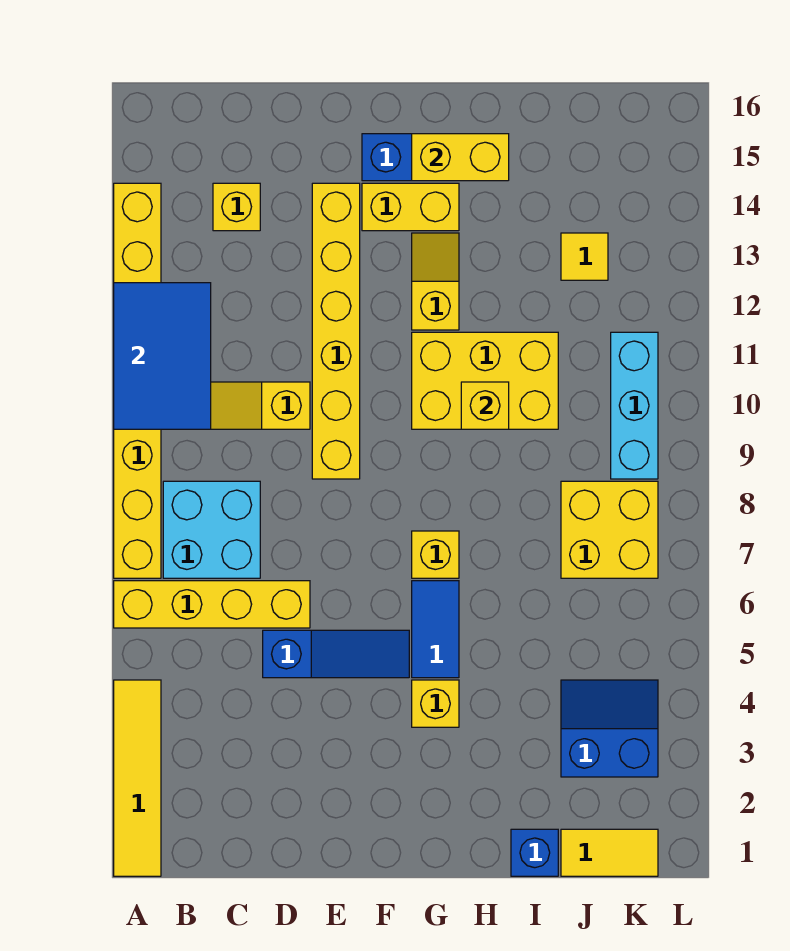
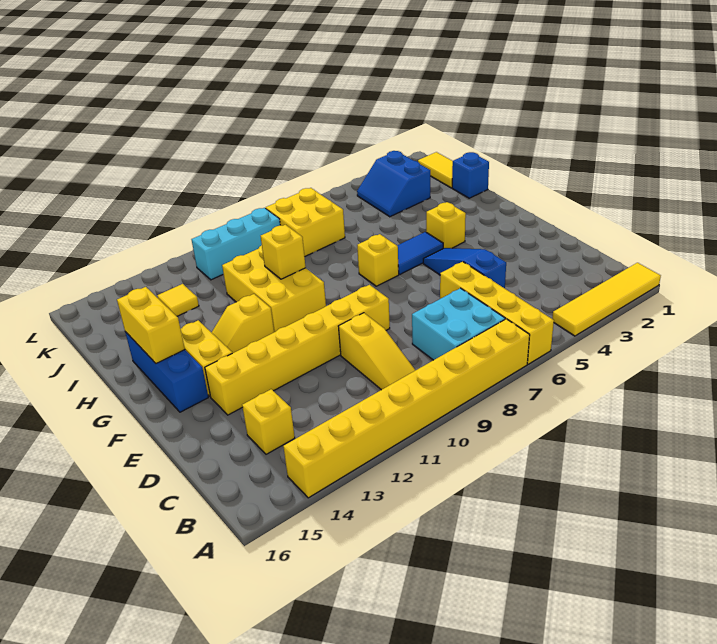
blue tile A10:B12 level 2 -> none

